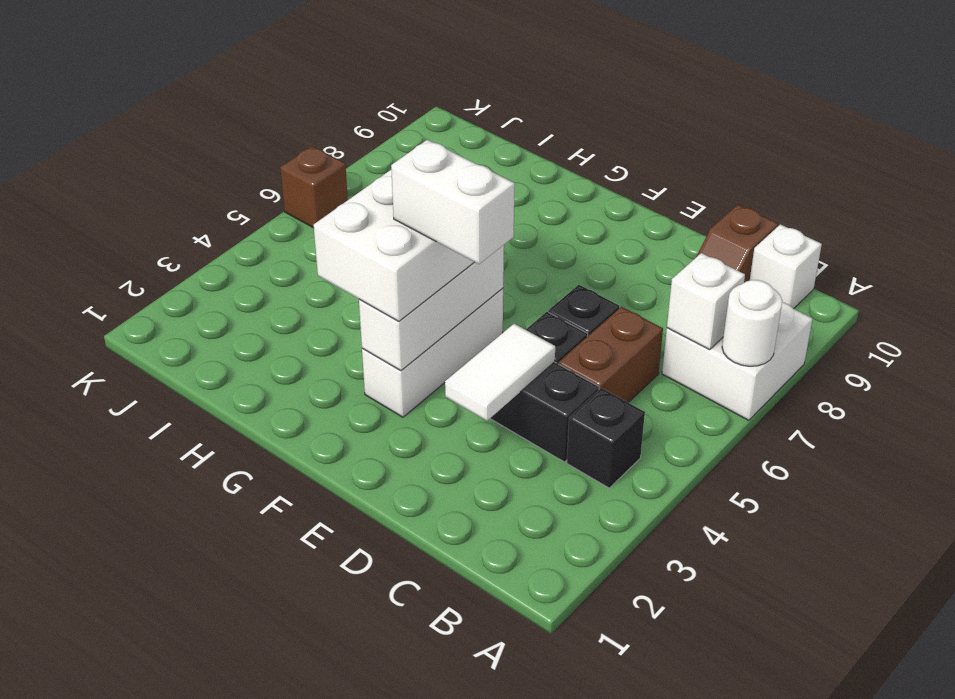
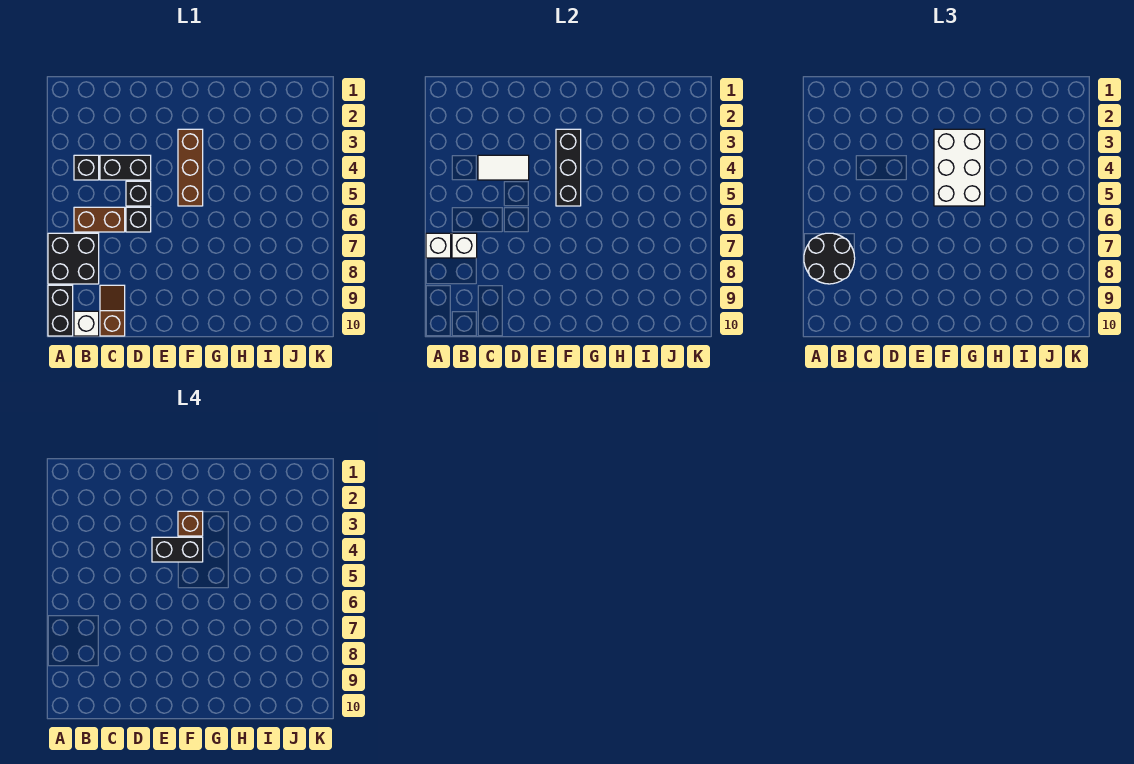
white brick A7:B8 level 1 -> black brick A7:B8 level 1
white round brick A7 level 2 -> white brick A7 level 2
none -> black round brick A7:B8 level 3
none -> black brick A9:A10 level 1
brown brick C5:C6 level 1 -> brown brick B6:C6 level 1
white tile D3:D4 level 2 -> white tile C4:D4 level 2
white brick E4:F4 level 4 -> black brick E4:F4 level 4
white brick F3:F5 level 1 -> brown brick F3:F5 level 1
white brick F3:F5 level 2 -> black brick F3:F5 level 2
brown brick K6 level 1 -> brown brick F3 level 4

